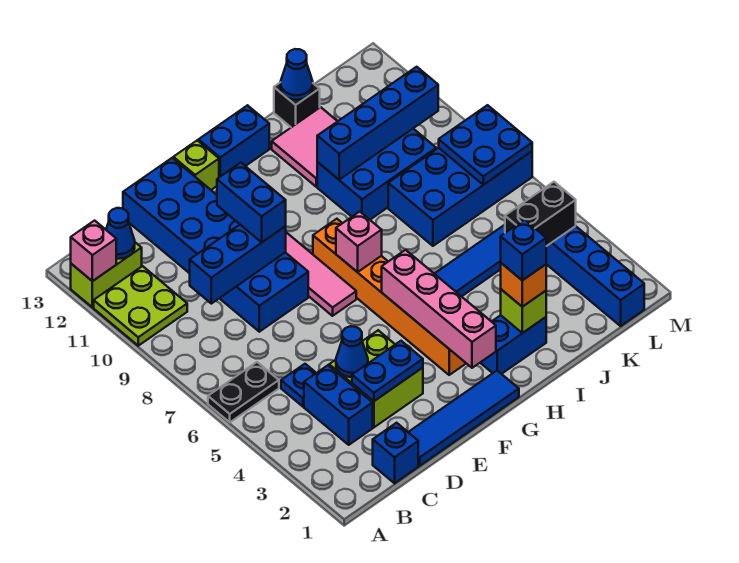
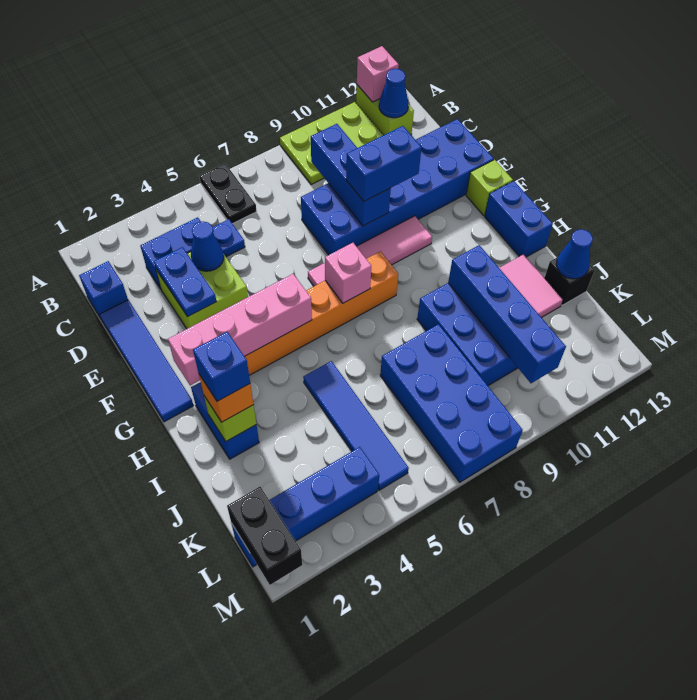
lime plate A10:B11 level 1 -> lime plate A9:B11 level 1
black brick K4:L4 level 2 -> black brick L1:M1 level 2
blue plate L7:M8 level 2 -> none

